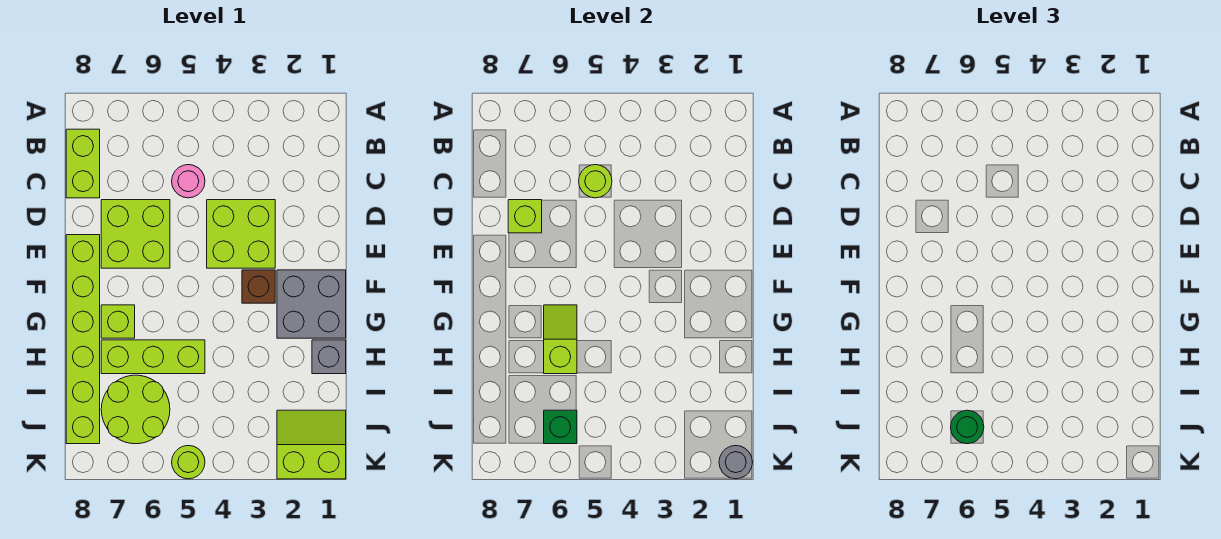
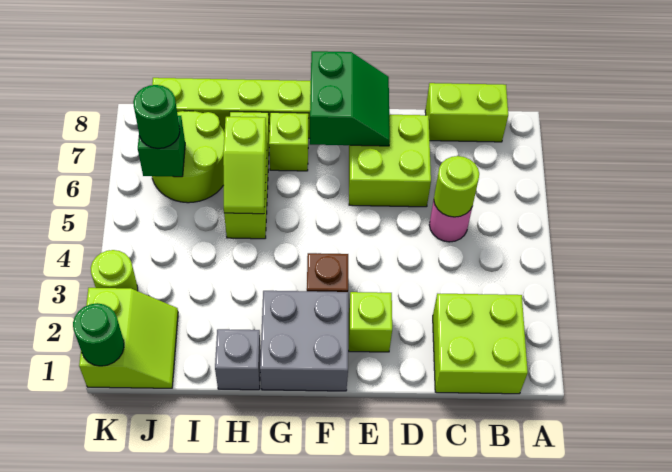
lime brick D3:E4 level 1 -> lime brick B1:C2 level 1
lime brick D7 level 2 -> lime brick E2 level 1
none -> green slope E7:F8 level 2 top F
lime slope G6:H6 level 2 top H -> lime slope H5:H6 level 2 top 6
grey round brick K1 level 2 -> green round brick K1 level 2
lime round brick K5 level 1 -> lime round brick K3 level 1

